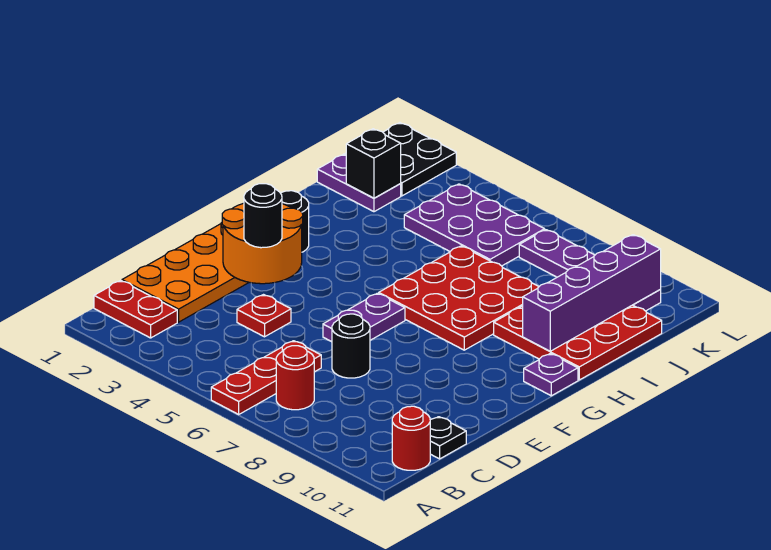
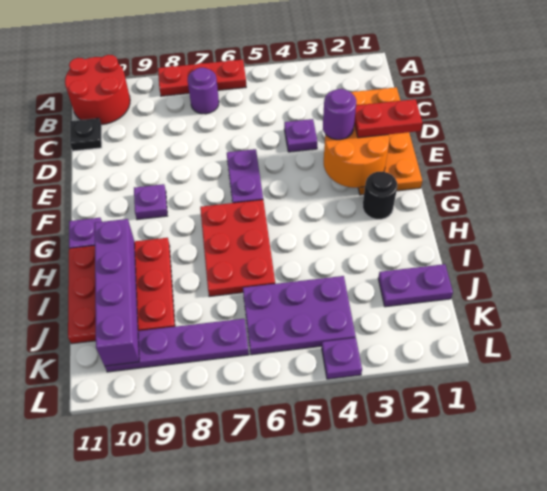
red plate A6:C6 level 1 -> red plate A6:A8 level 1
red plate B1:B2 level 1 -> red plate E1:E2 level 3
red round brick B7 level 1 -> purple round brick B7 level 1
red round brick B11 level 1 -> red round brick A10:B11 level 1
red plate D4 level 1 -> purple plate D4 level 1
black round brick D7 level 1 -> none
black round brick E3 level 3 -> purple round brick E3 level 3
none -> purple plate F9 level 1
red plate G6:I8 level 1 -> red plate G6:I7 level 1
black brick J2 level 2 -> none
black plate K1:L2 level 1 -> none
none -> purple plate L4 level 1

